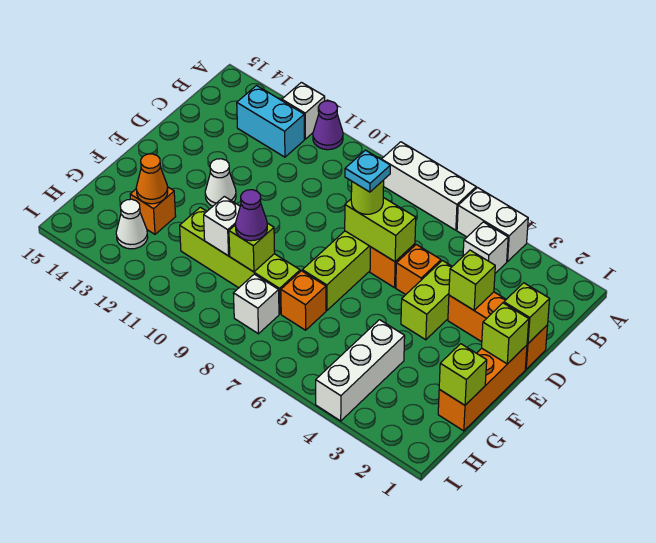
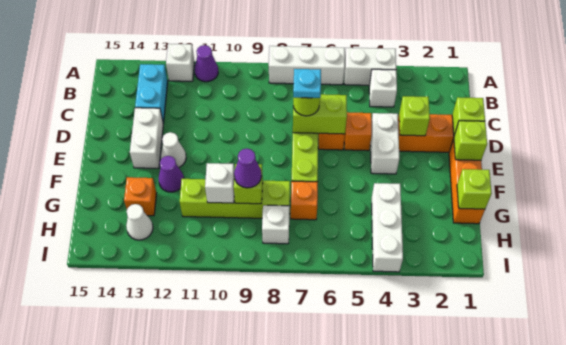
cyan brick B12:B13 level 1 -> cyan brick B13:C13 level 1
lime brick D4:E4 level 1 -> white brick D4:E4 level 1
none -> white brick D13:E13 level 1
none -> purple cone F12 level 1
orange cone G13 level 2 -> none

